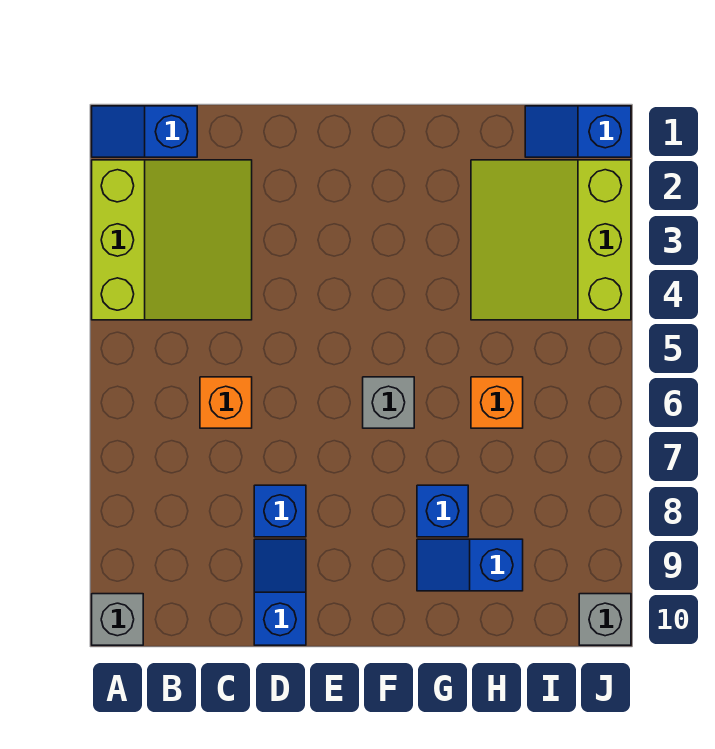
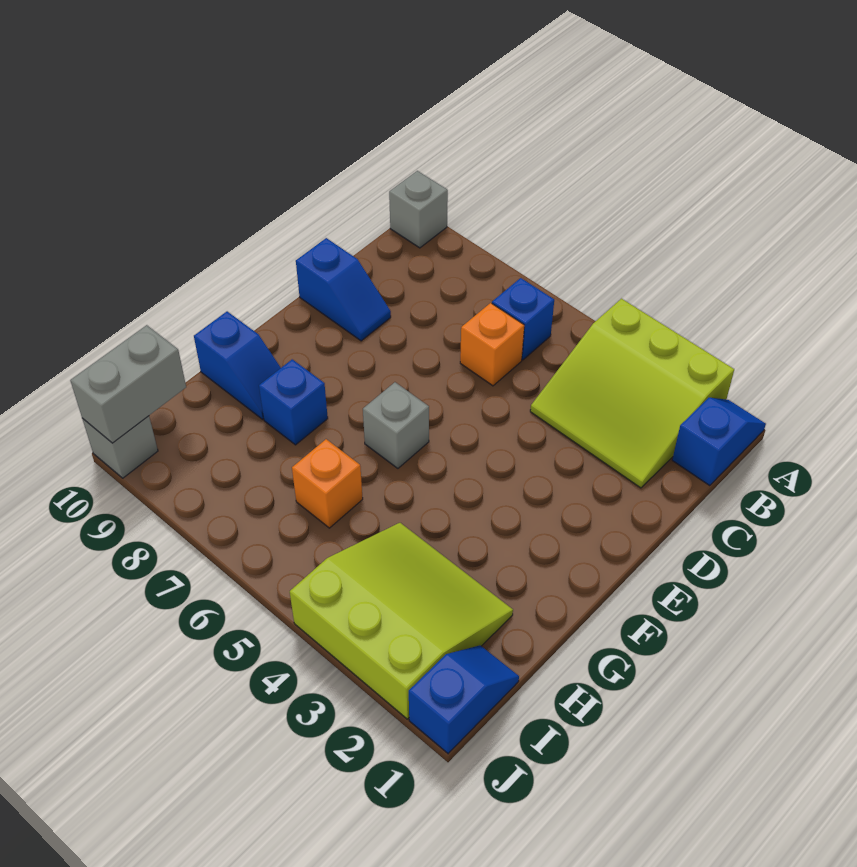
blue brick D8 level 1 -> blue brick B6 level 1
blue slope G9:H9 level 1 top H -> blue slope G9:G10 level 1 top 10
none -> grey brick I10:J10 level 2

